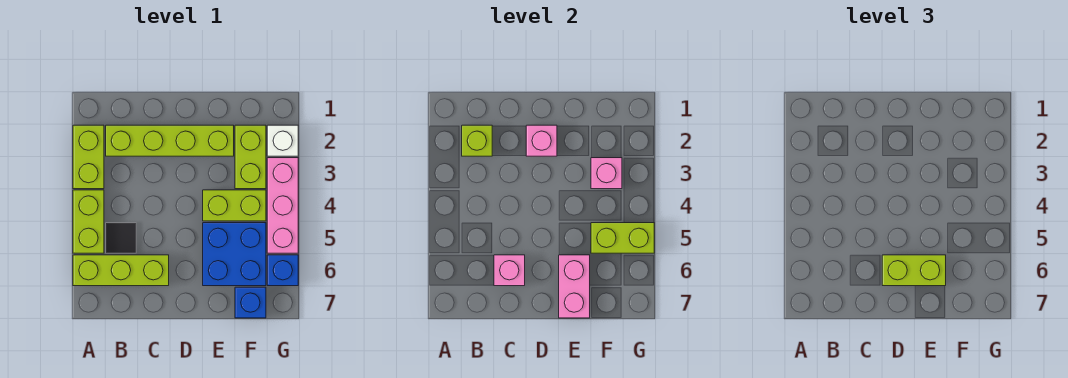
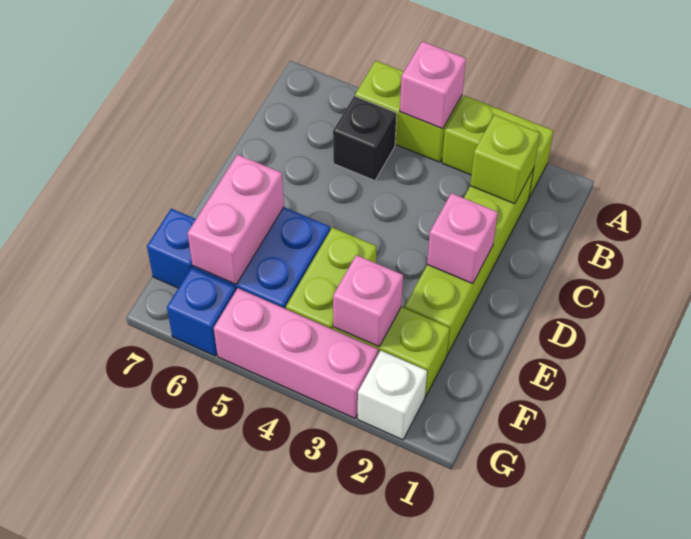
lime brick A6:C6 level 1 -> none
black tile B5 level 1 -> black brick B5 level 1
pink brick C6 level 2 -> pink brick A4 level 2
lime brick D6:E6 level 3 -> none
pink brick E6:E7 level 2 -> pink brick E6:F6 level 2
lime brick F5:G5 level 2 -> none

